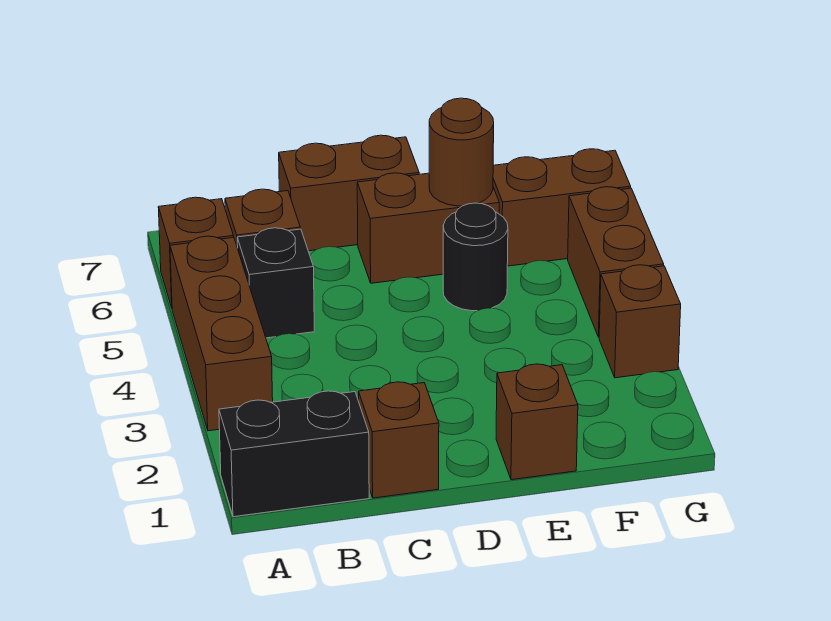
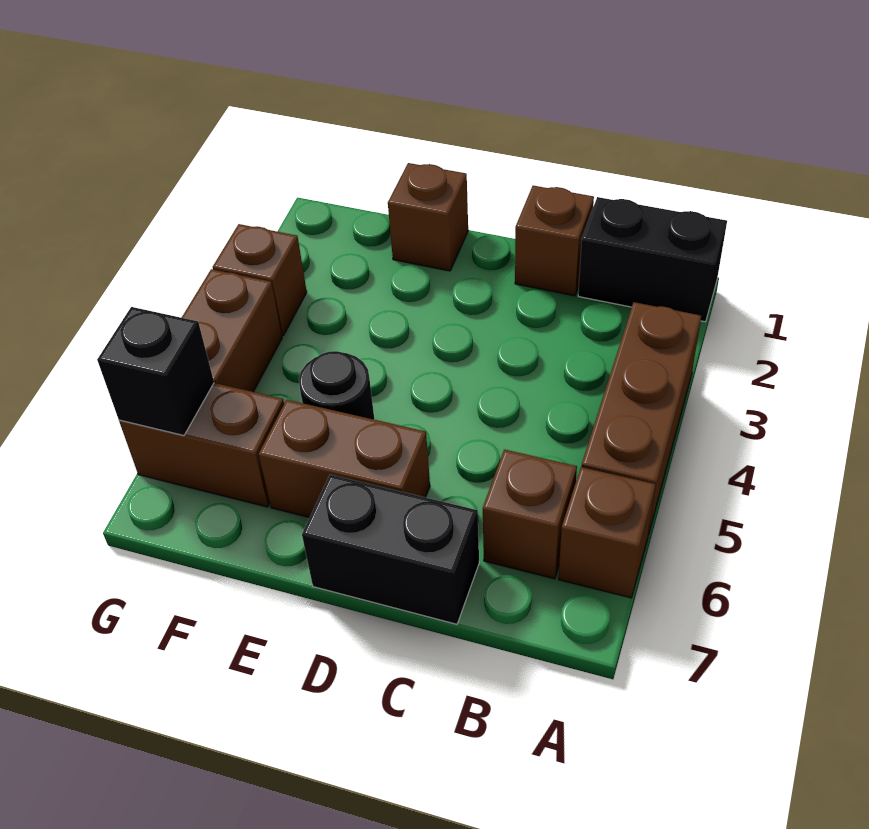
black brick B5 level 1 -> black brick G6 level 2
brown brick C7:D7 level 1 -> black brick C7:D7 level 1
brown round brick E6 level 2 -> none

